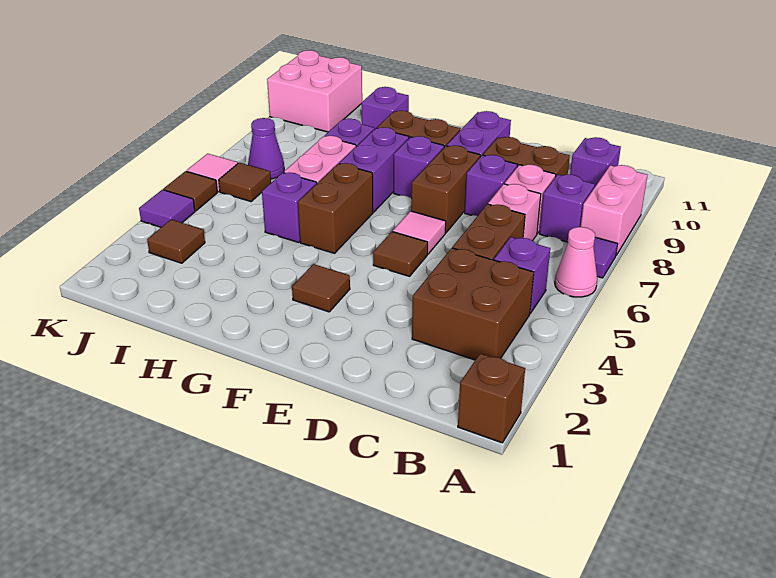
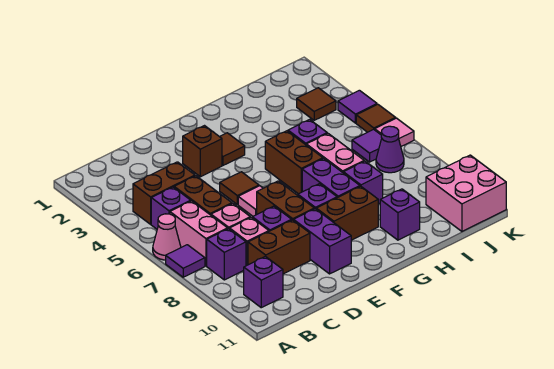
brown brick A1 level 1 -> brown brick E3 level 1
pink brick A8:A9 level 1 -> pink brick B6:B7 level 1
brown brick B3:C4 level 1 -> brown brick B4:C4 level 1
brown tile J6 level 1 -> purple tile J6 level 1

